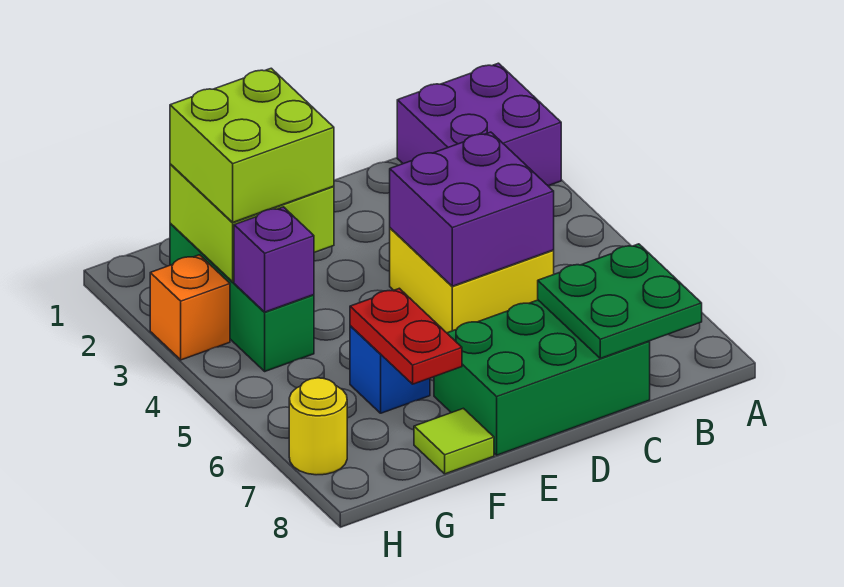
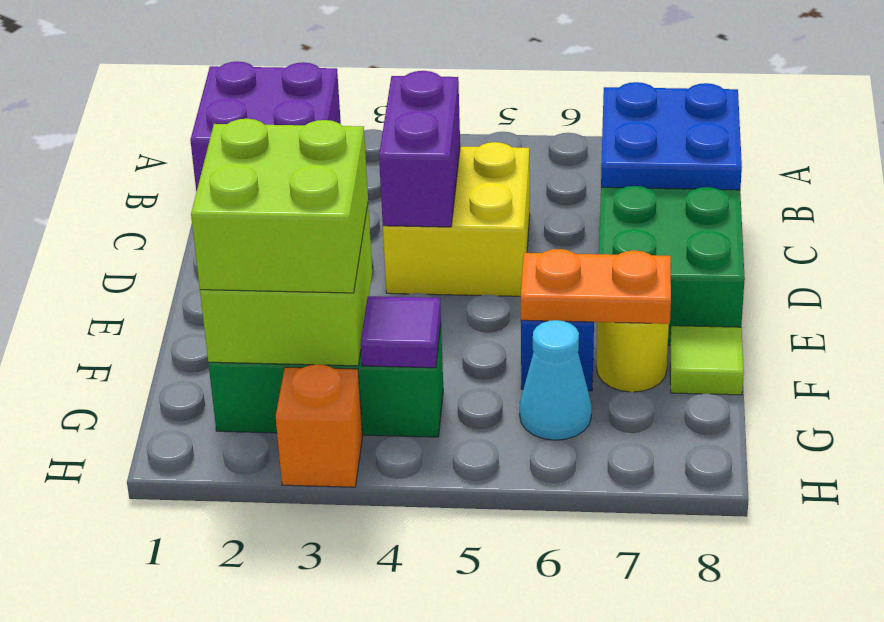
green plate B7:C8 level 2 -> blue plate B7:C8 level 2
purple brick C4:D5 level 2 -> purple brick C4:D4 level 2
red plate F6:F7 level 2 -> orange plate F6:F7 level 2
purple brick G4 level 2 -> purple tile G4 level 2
none -> cyan cone G6 level 1
yellow round brick H7 level 1 -> yellow round brick F7 level 1

